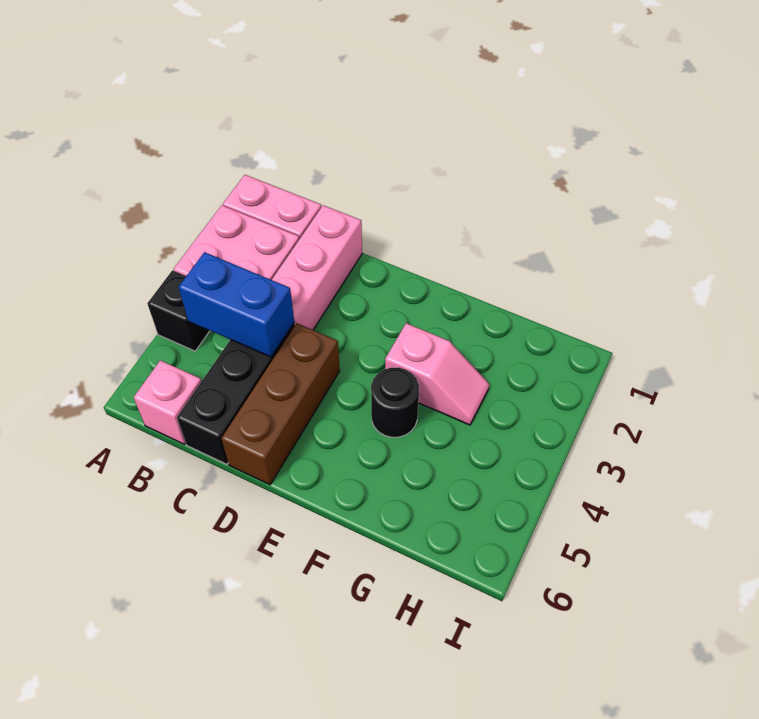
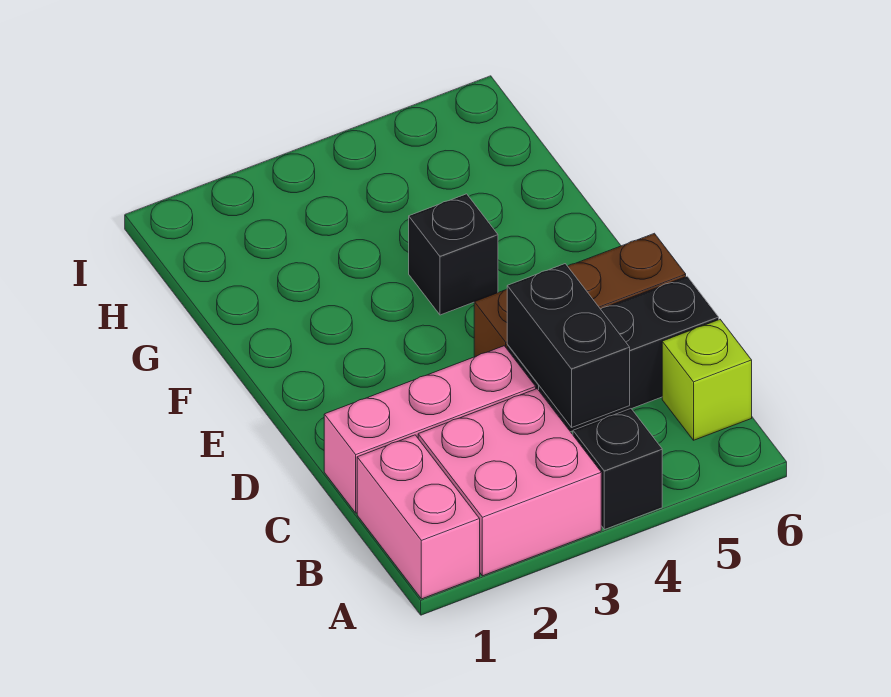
blue brick B4:C4 level 2 -> black brick B4:C4 level 2
pink brick B6 level 1 -> lime brick B6 level 1
pink slope F3:G3 level 1 top F -> none
black round brick F4 level 1 -> black brick F4 level 1

